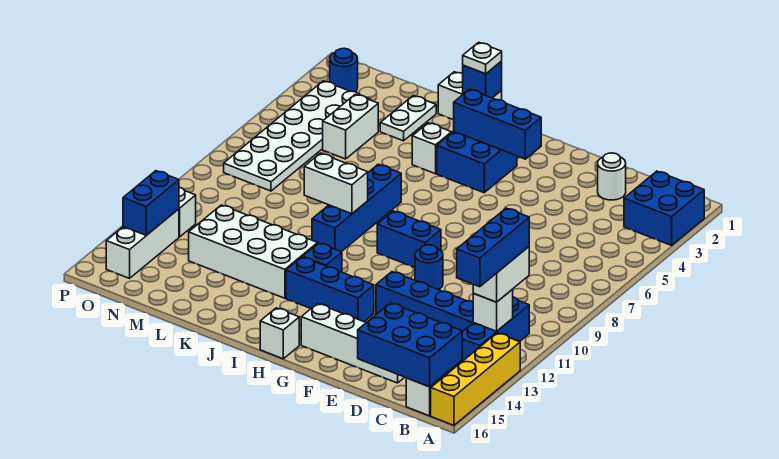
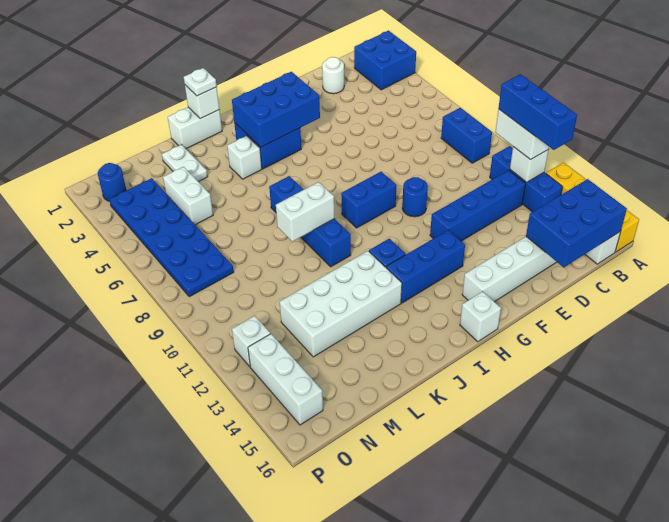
blue brick G3:I3 level 2 -> blue brick G3:I4 level 2
blue brick J1 level 2 -> white brick J1 level 2
white plate N3:O8 level 1 -> blue plate N3:O8 level 1
blue brick O13:O14 level 2 -> blue brick B8:B9 level 1

